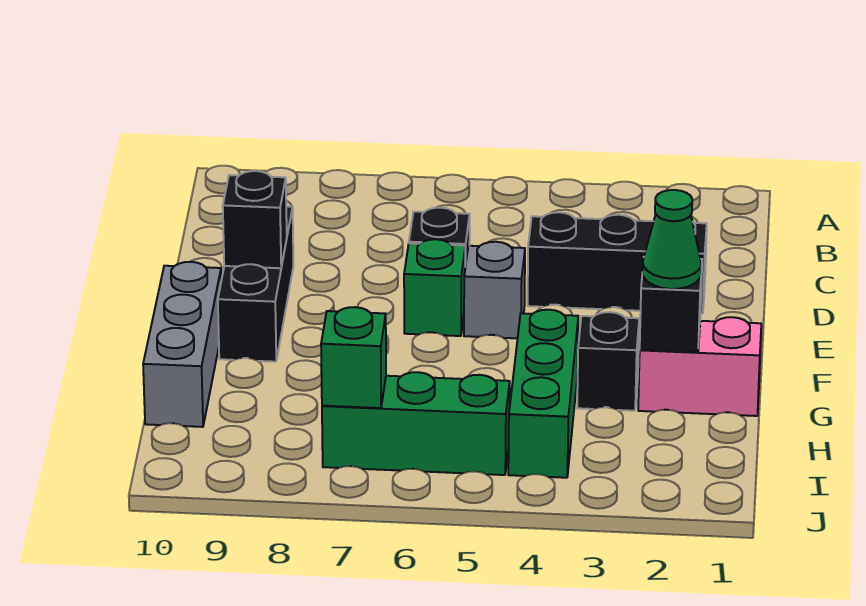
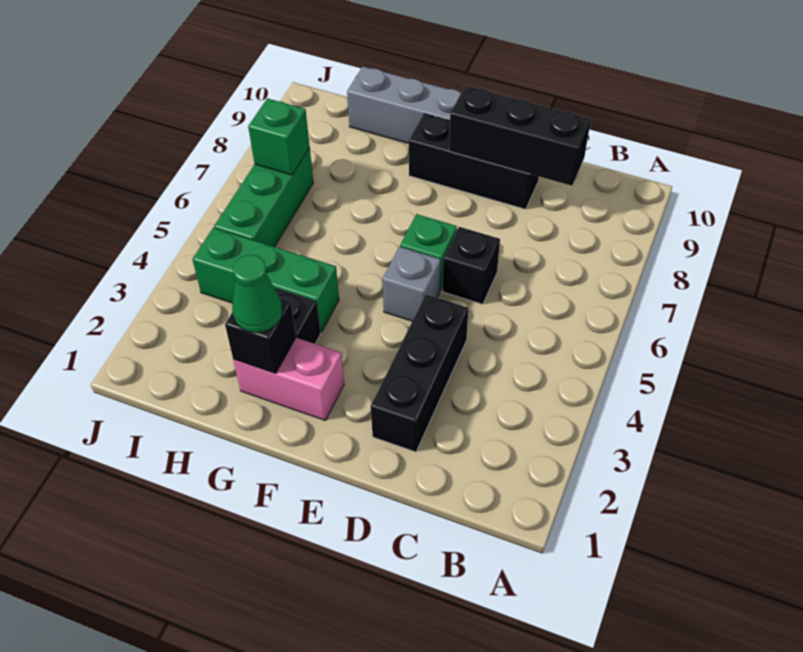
black brick E9 level 2 -> black brick C9:E9 level 2
pink brick G1:G2 level 1 -> pink brick F2:G2 level 1

